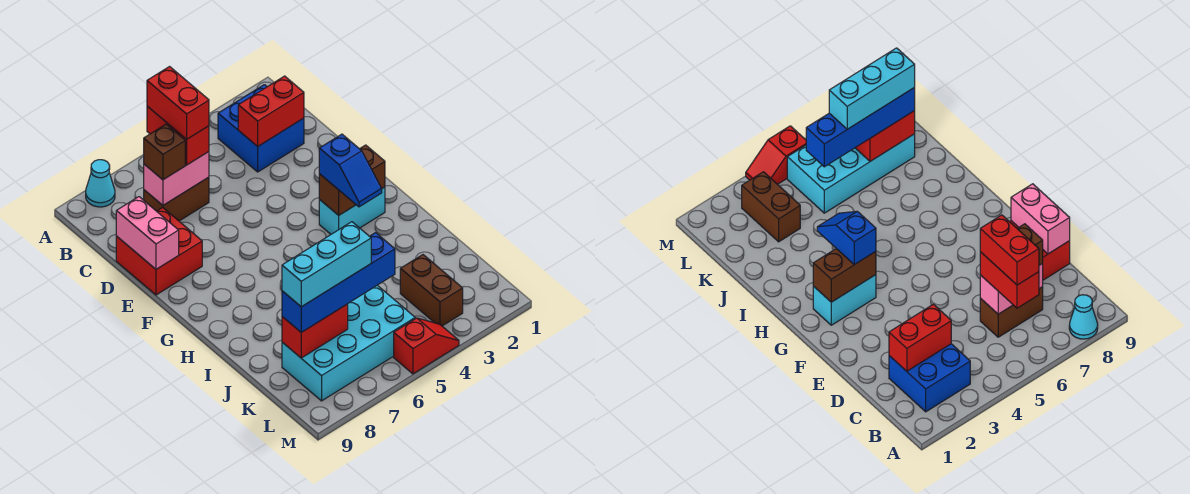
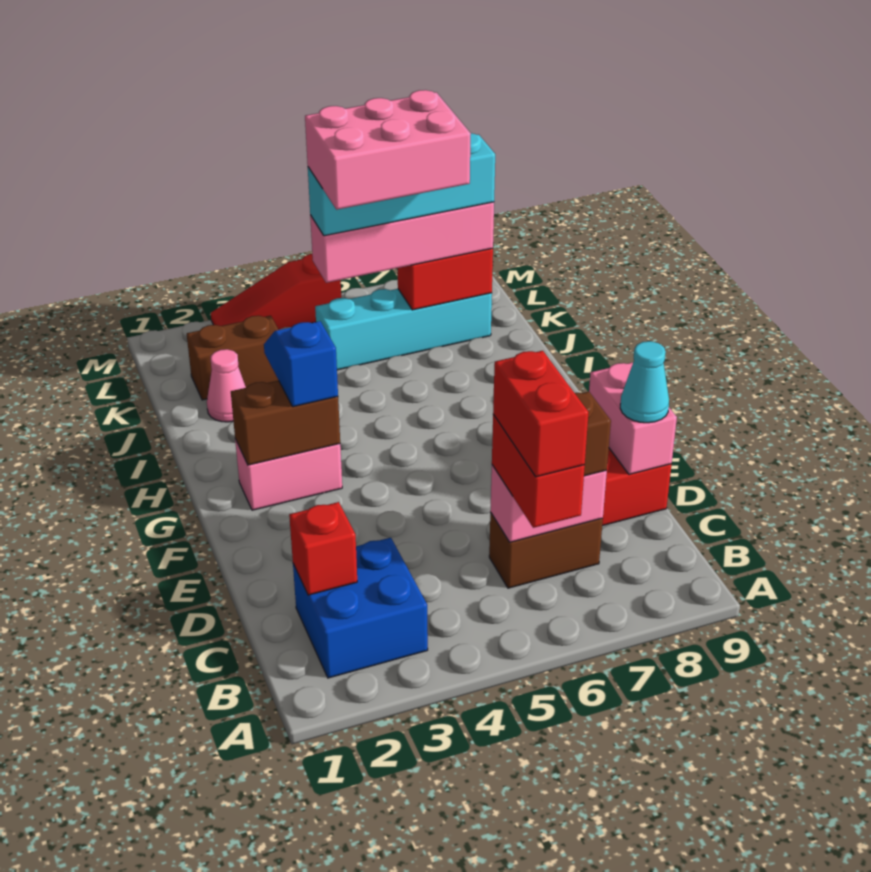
cyan cone A8 level 1 -> cyan cone D9 level 3
red brick C2:C3 level 2 -> red brick C2 level 2
cyan brick G2:G3 level 1 -> pink brick G2:G3 level 1
none -> pink cone J2 level 1
none -> pink brick J5:K7 level 5
brown brick K3:L3 level 1 -> brown brick K2:K3 level 1
cyan brick K5:L8 level 1 -> cyan brick K5:K8 level 1
blue brick K5:K8 level 3 -> pink brick K5:K8 level 3
cyan brick K6:K8 level 4 -> cyan brick K5:K8 level 4
red slope M4:M5 level 1 top 5 -> red slope M3:M5 level 1 top 5

